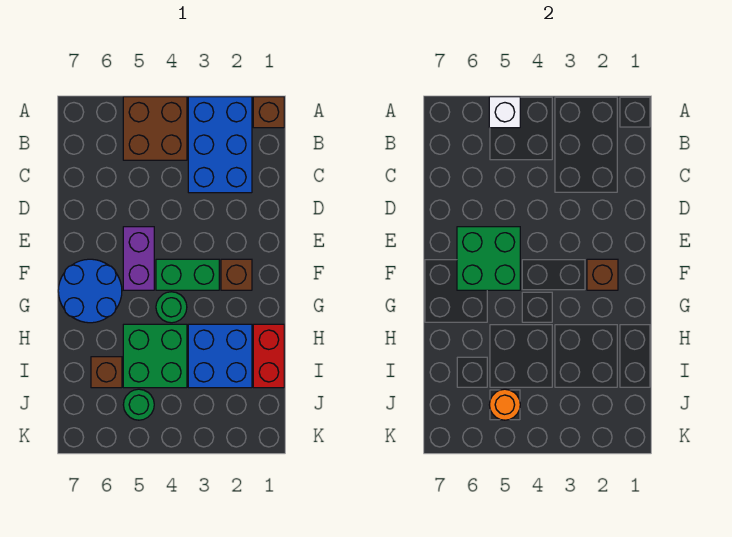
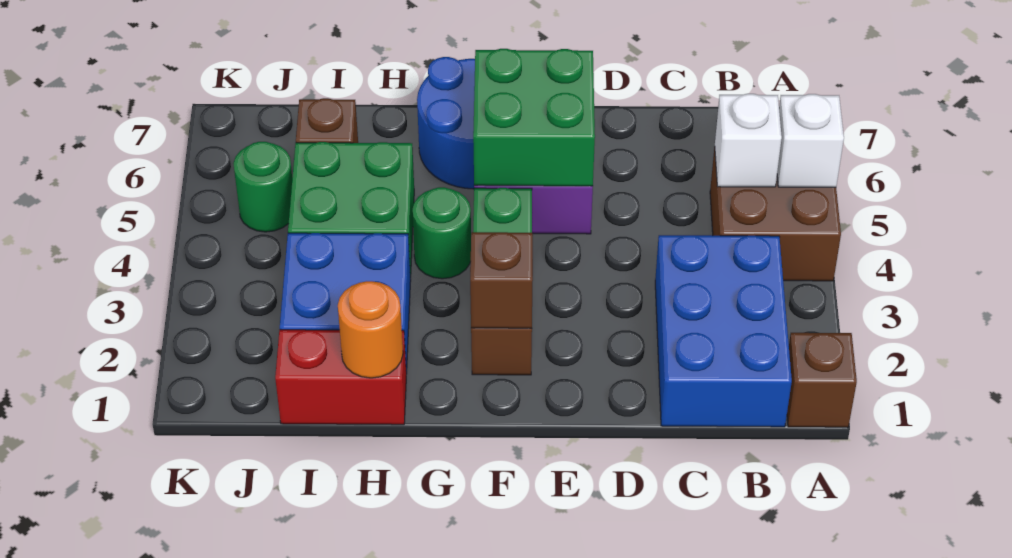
blue brick A2:C3 level 1 -> blue brick B1:C3 level 1
none -> white brick B5 level 2
orange round brick J5 level 2 -> orange round brick H1 level 2

